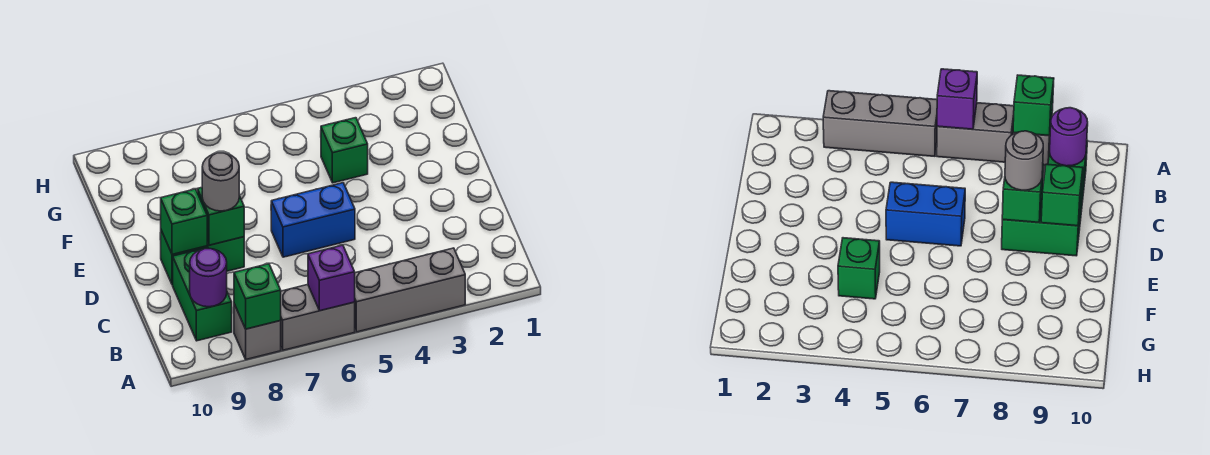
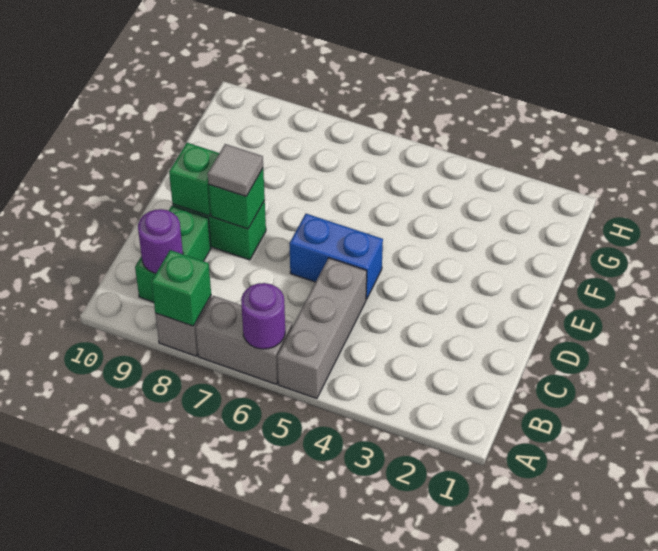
grey brick A3:A5 level 1 -> grey brick A5:C5 level 1
purple brick A6 level 2 -> purple round brick A6 level 2
grey round brick D8 level 3 -> grey tile D8 level 3
green brick F4 level 1 -> none

